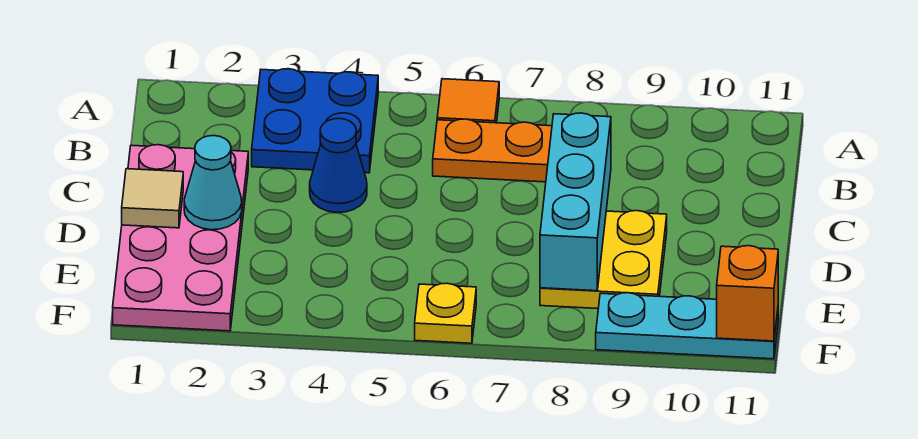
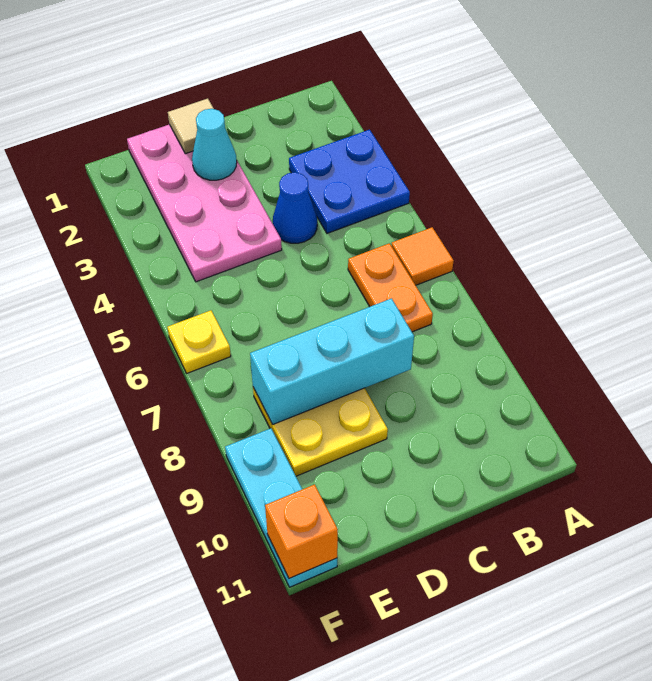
pink plate C1:F2 level 1 -> pink plate D1:E4 level 1

